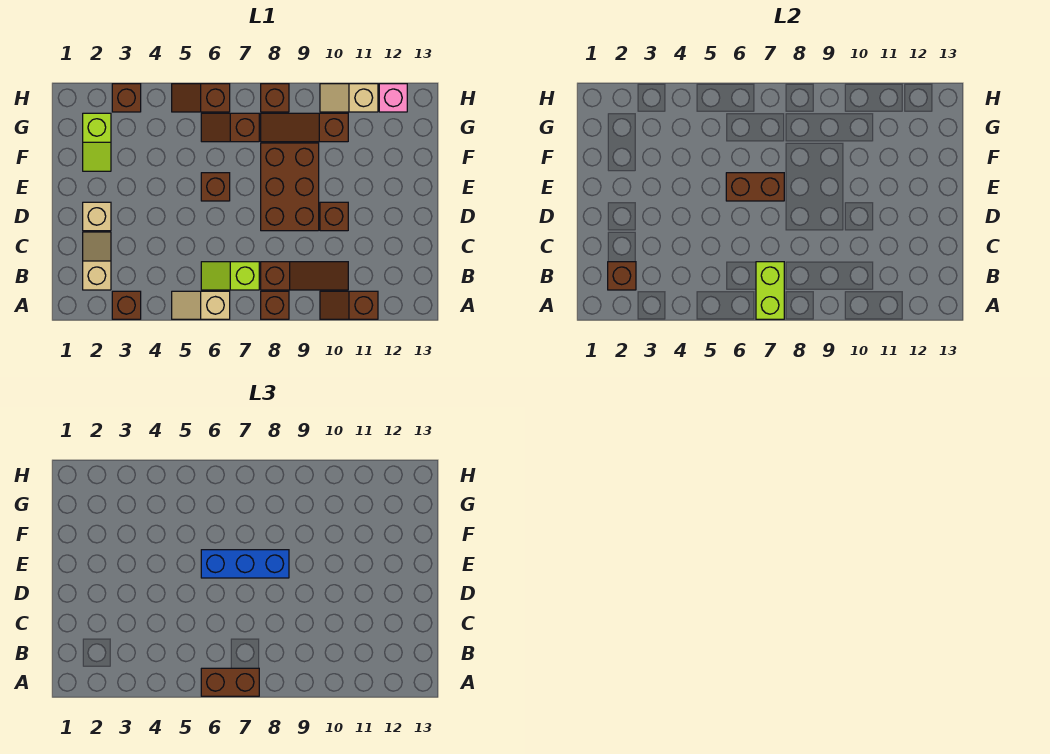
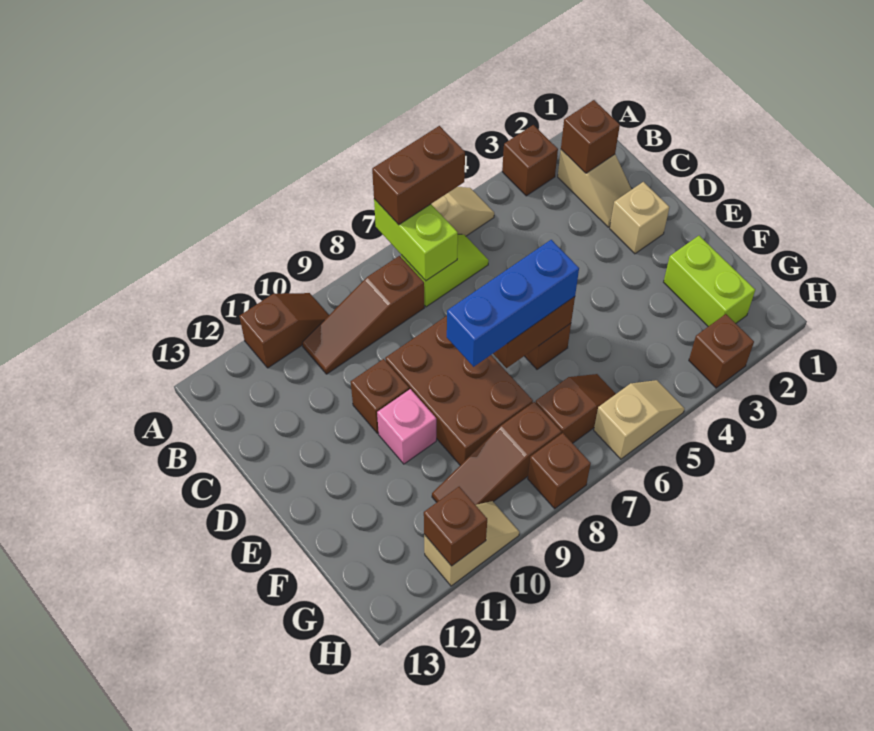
brown brick A8 level 1 -> brown brick H11 level 2
lime slope F2:G2 level 1 top G -> lime brick F2:G2 level 1
brown slope G8:G10 level 1 top 10 -> brown slope G8:G10 level 1 top 8
brown slope H5:H6 level 1 top 6 -> tan slope H5:H6 level 1 top 6
pink brick H12 level 1 -> pink brick E10 level 1

